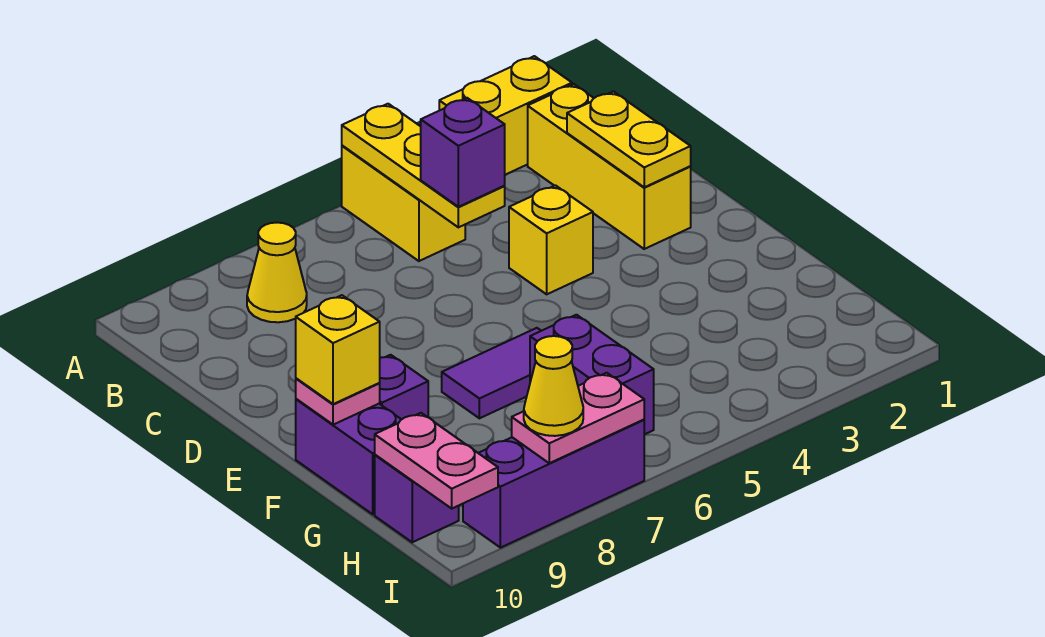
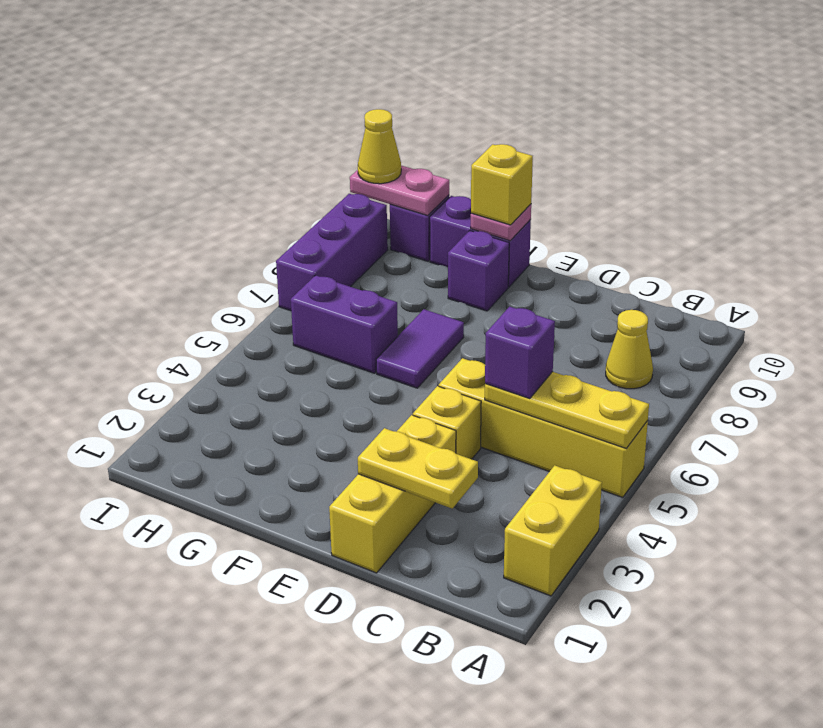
yellow brick A5:B5 level 1 -> yellow brick A5:D5 level 1
yellow brick B2:D2 level 1 -> yellow brick D1:D3 level 1
pink plate I7:I8 level 2 -> none
yellow cone I8 level 3 -> yellow cone I10 level 3

